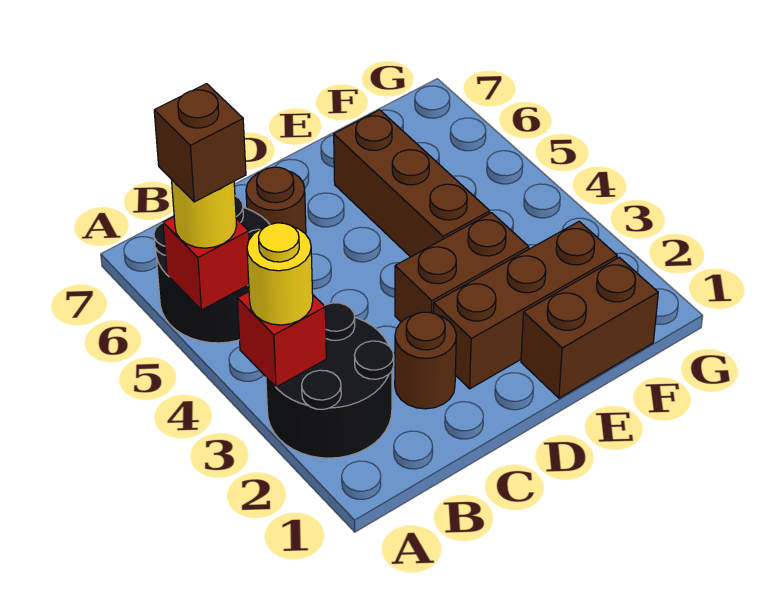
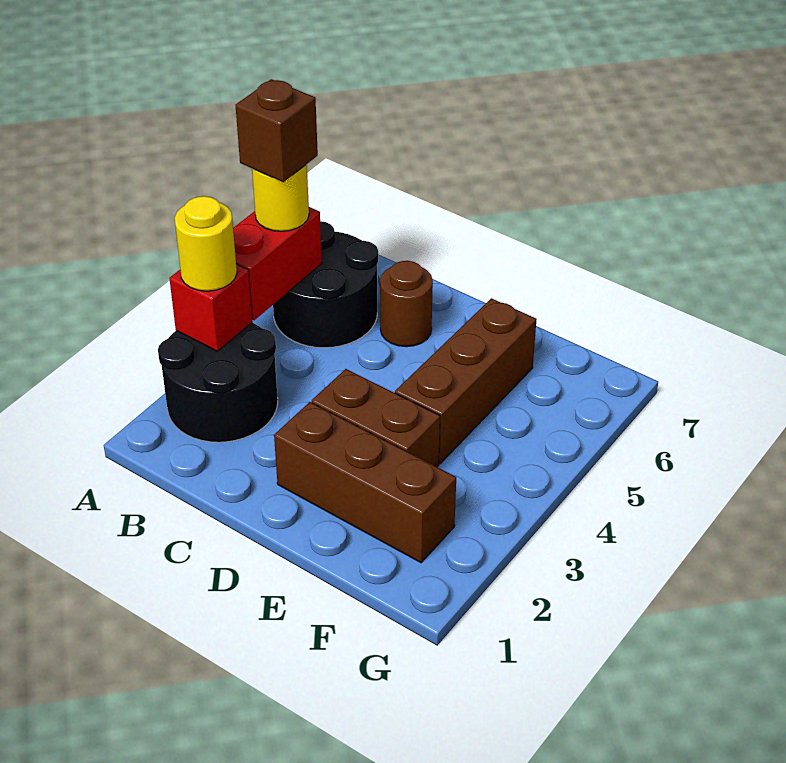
red brick A5 level 2 -> red brick A4:A5 level 2
brown round brick C2 level 1 -> none
brown brick E1:F1 level 1 -> none

